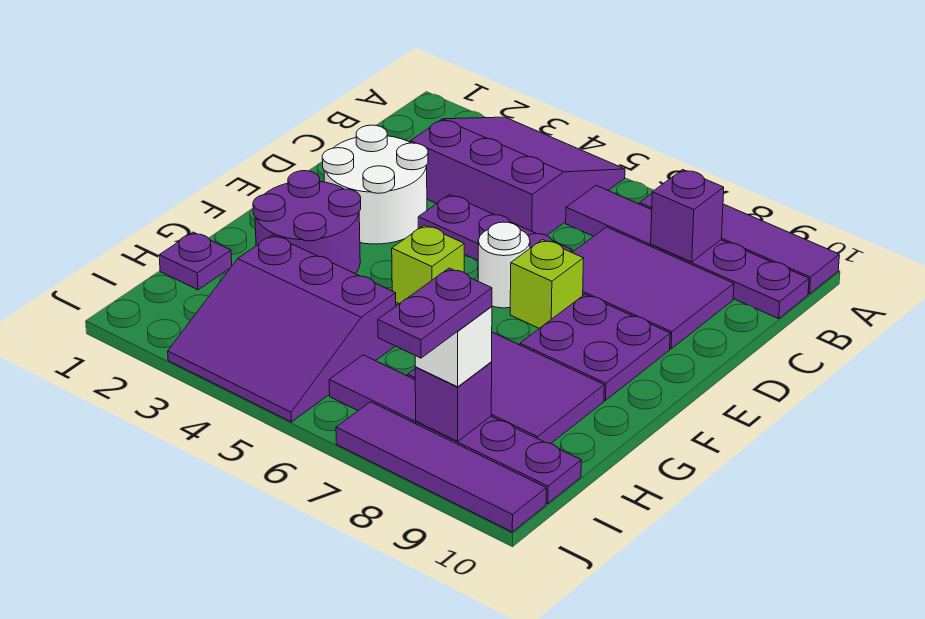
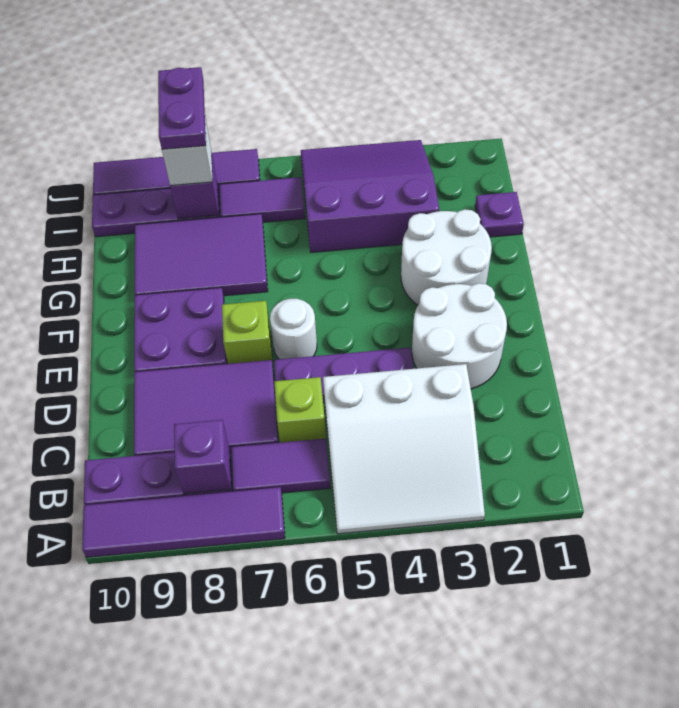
purple slope A3:C5 level 1 top C -> white slope A3:C5 level 1 top C
purple round brick F2:G3 level 1 -> white round brick F2:G3 level 1
lime brick F5 level 1 -> lime brick C6 level 1

